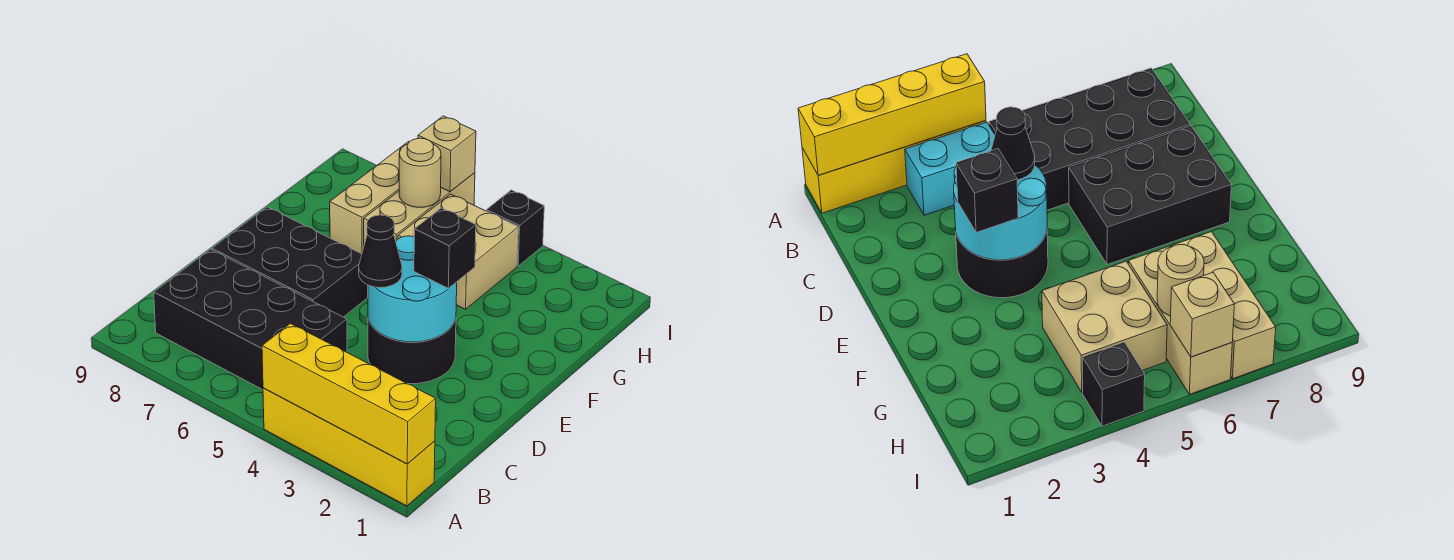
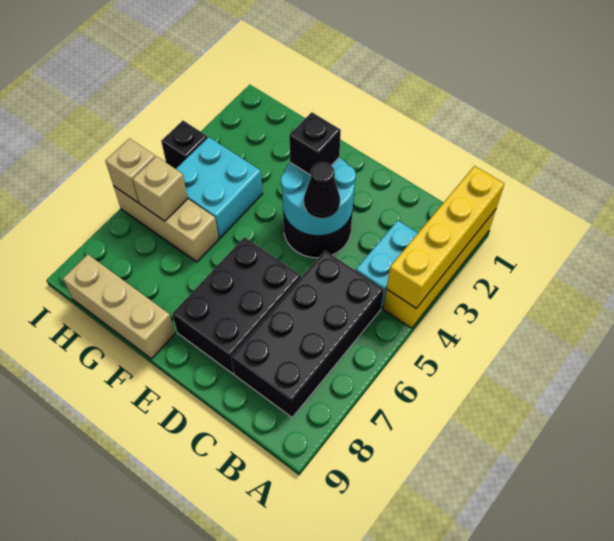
tan brick G4:H5 level 1 -> cyan brick G4:H5 level 1
tan brick G7:I7 level 1 -> tan brick F9:H9 level 1
tan round brick H6 level 2 -> tan brick H6 level 2

